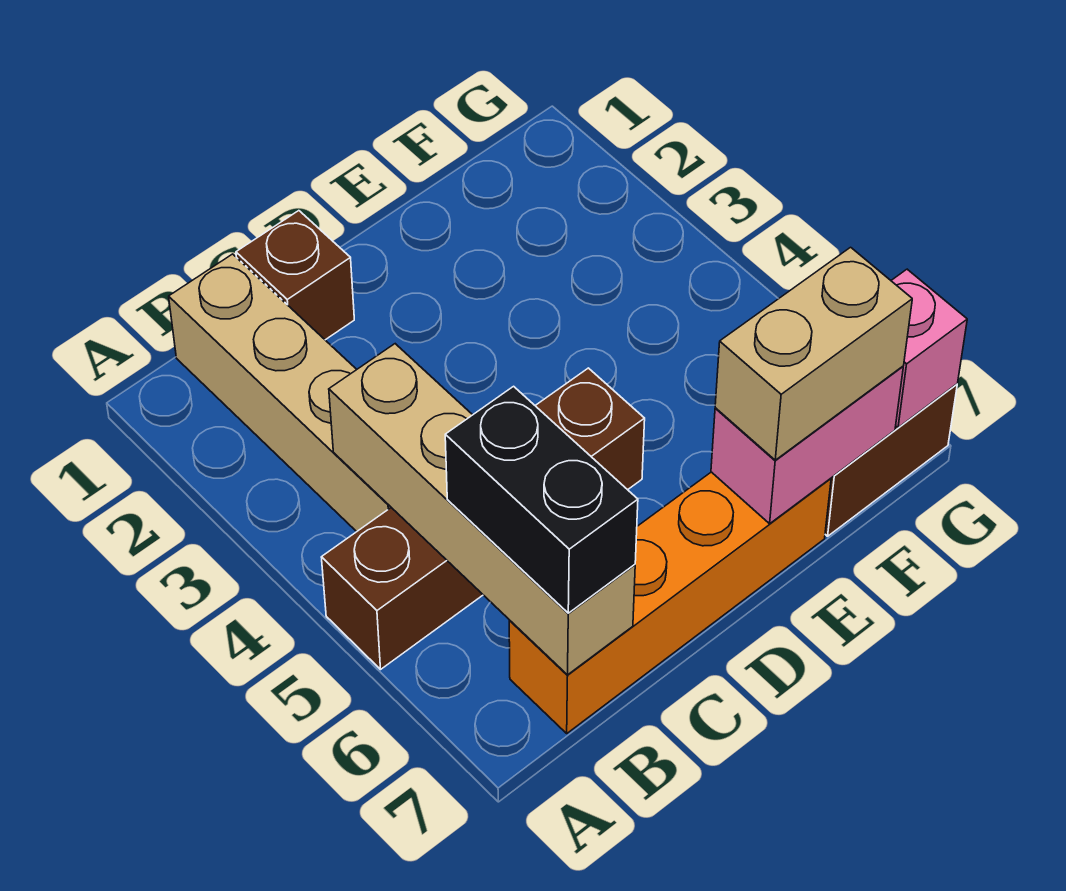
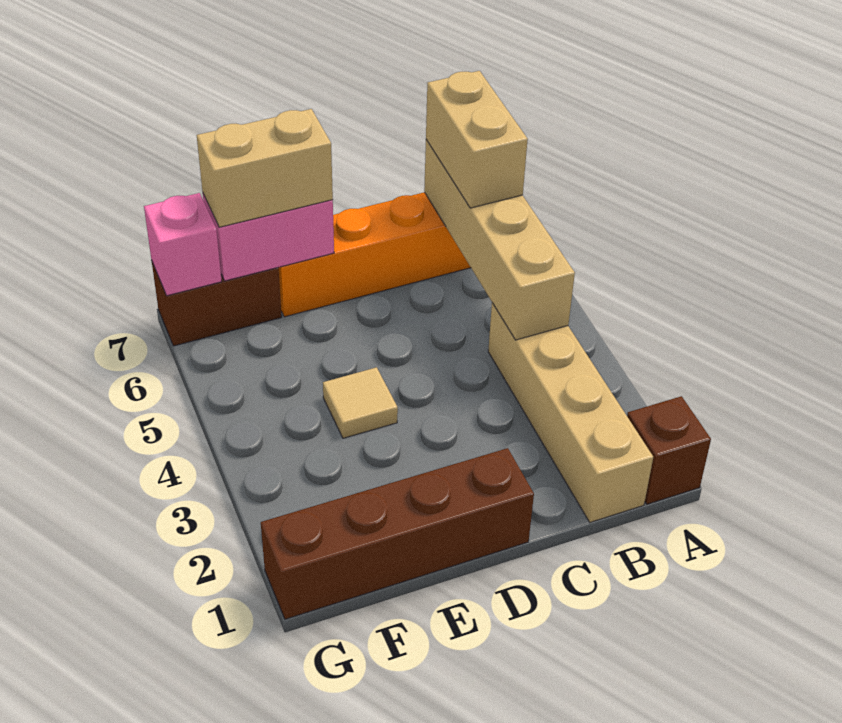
brown brick A5:D5 level 1 -> brown brick D1:G1 level 1
black brick B6:B7 level 3 -> tan brick B6:B7 level 3
brown brick C1 level 1 -> brown brick A1 level 1
none -> tan tile E4 level 1

